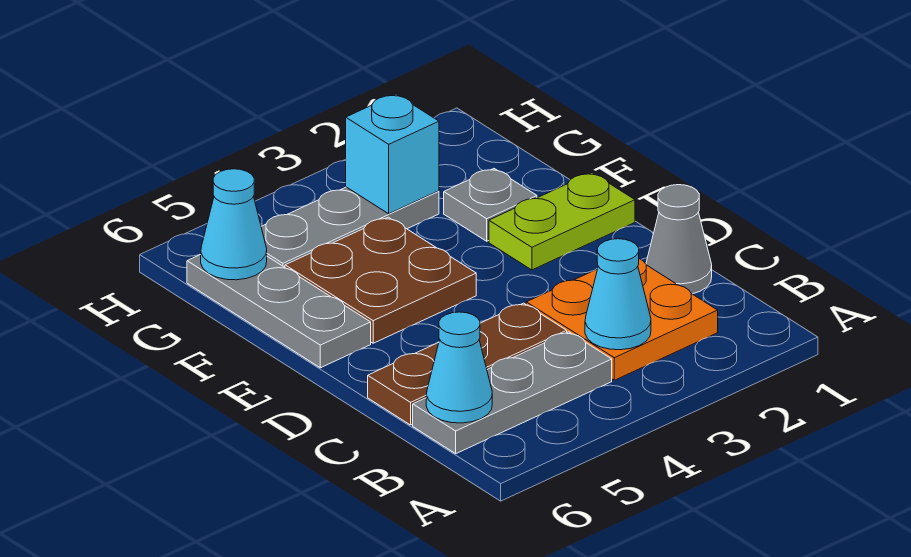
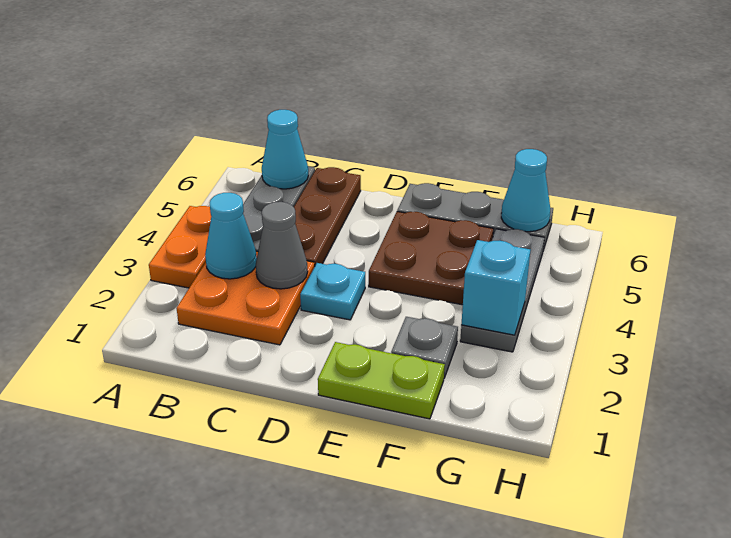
none -> orange plate A3:A4 level 1
grey cone C1 level 1 -> grey cone C3 level 2
none -> cyan plate D3 level 1
lime plate E1:E2 level 1 -> lime plate E1:F1 level 1

